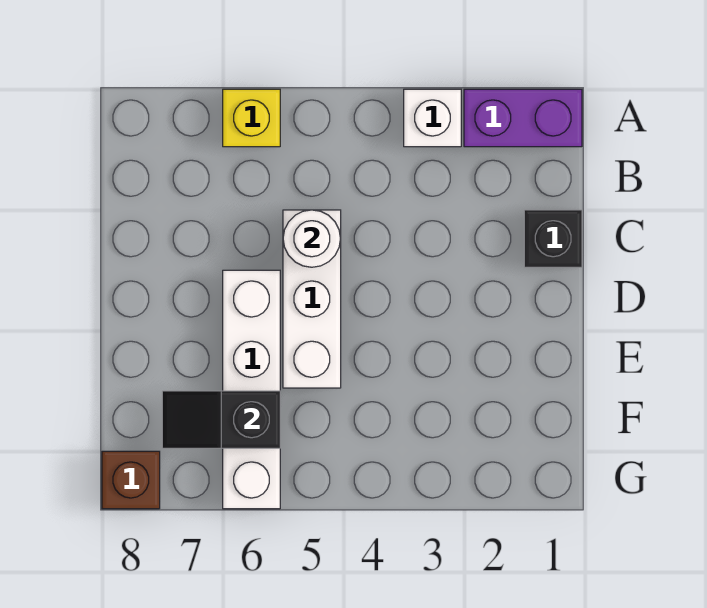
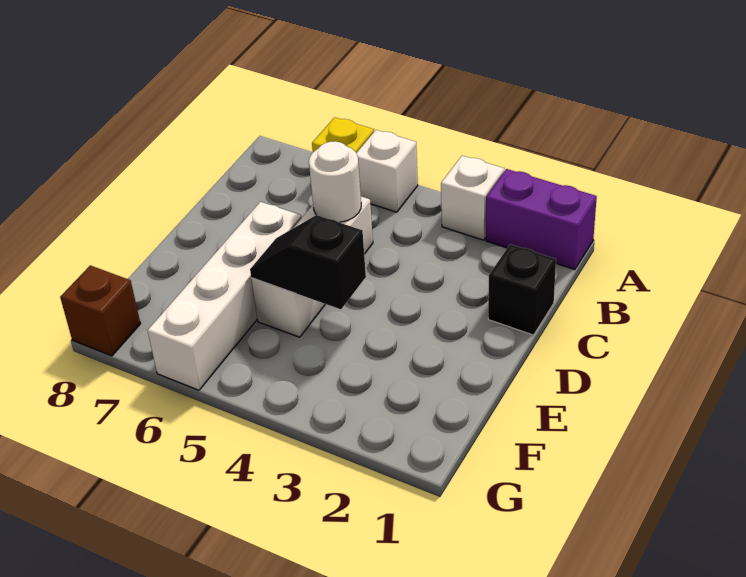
none -> white brick A5 level 1
black slope F6:F7 level 2 top 6 -> black slope E4:E5 level 2 top 4

